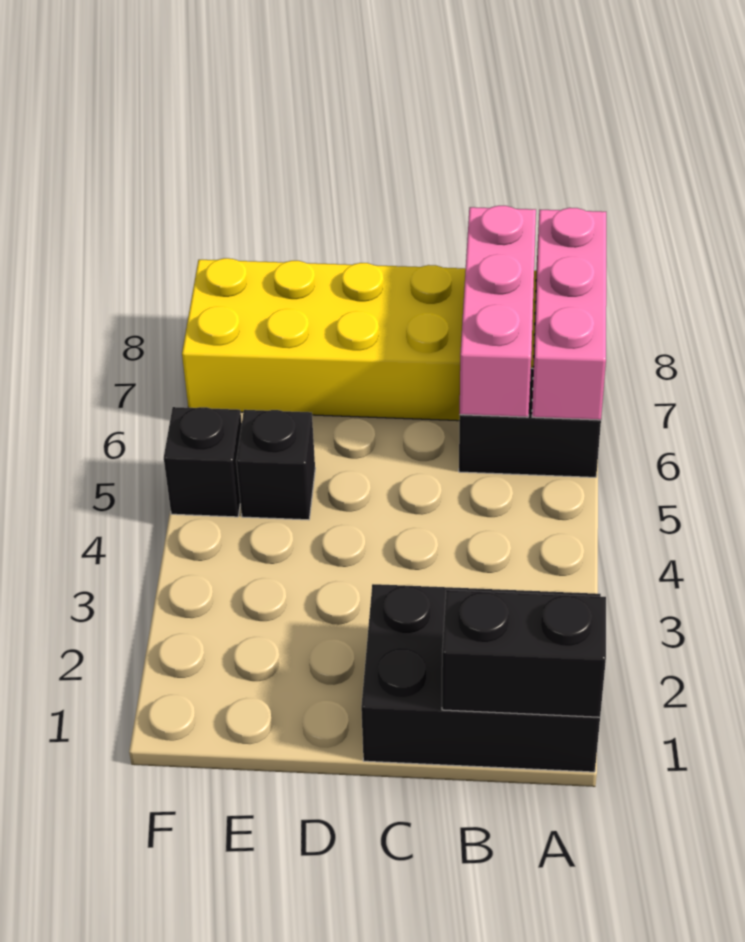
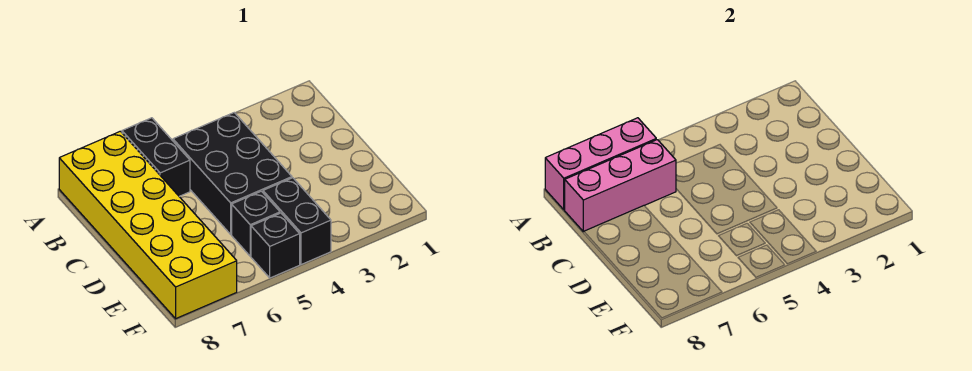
black brick A1:C2 level 1 -> black brick B4:D5 level 1
black brick A1:B1 level 2 -> black brick E4:F4 level 1

